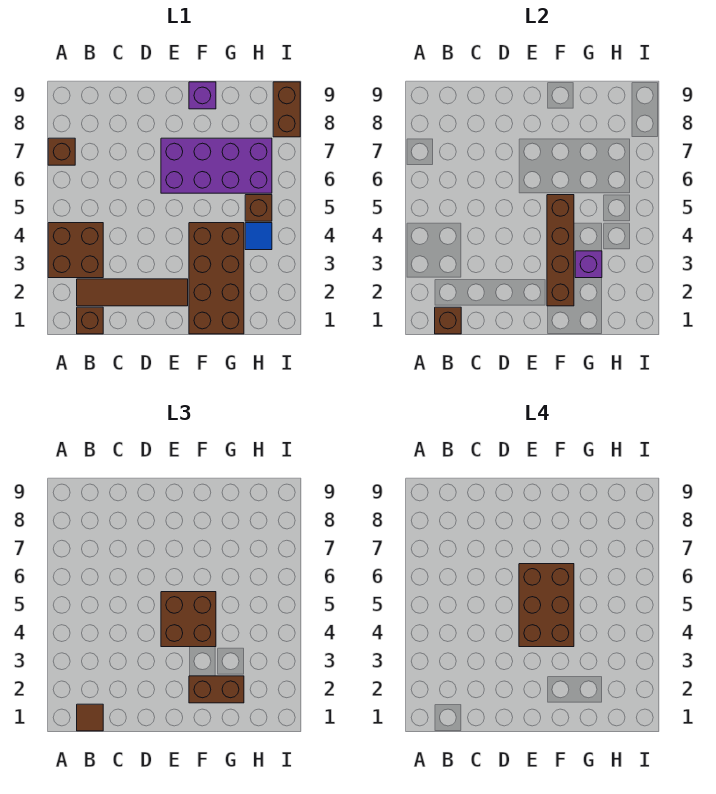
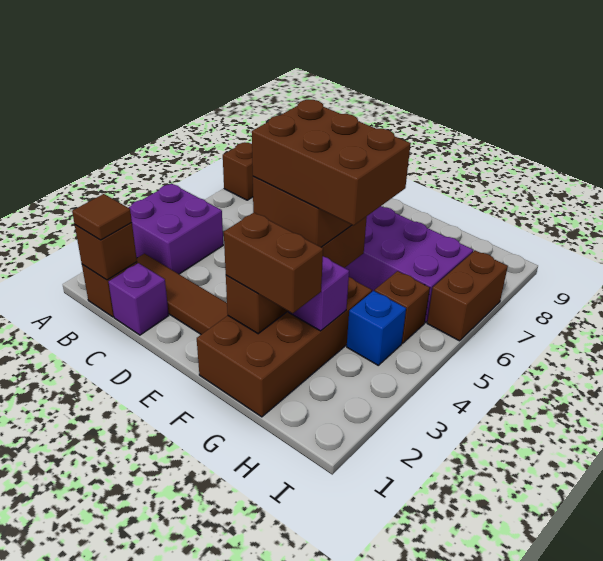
brown brick A3:B4 level 1 -> purple brick A3:B4 level 1
brown brick E4:F6 level 4 -> brown brick E4:G5 level 4
purple brick F9 level 1 -> purple brick C1 level 1
blue tile H4 level 1 -> blue brick H4 level 1
brown brick I8:I9 level 1 -> brown brick I6:I7 level 1

